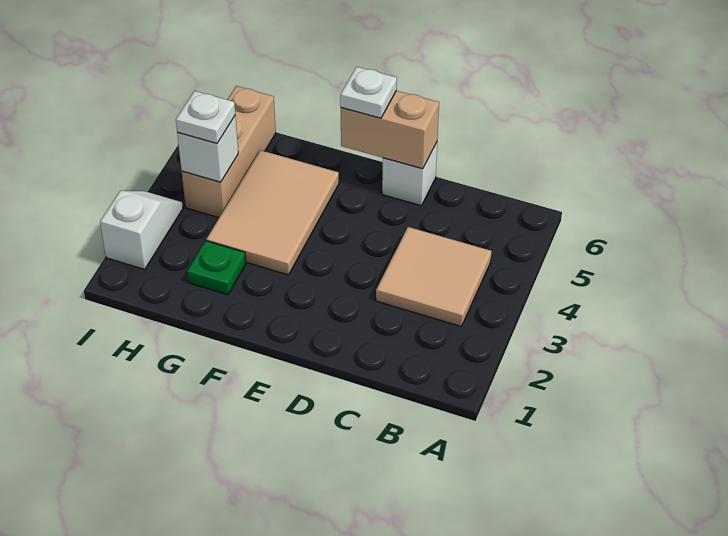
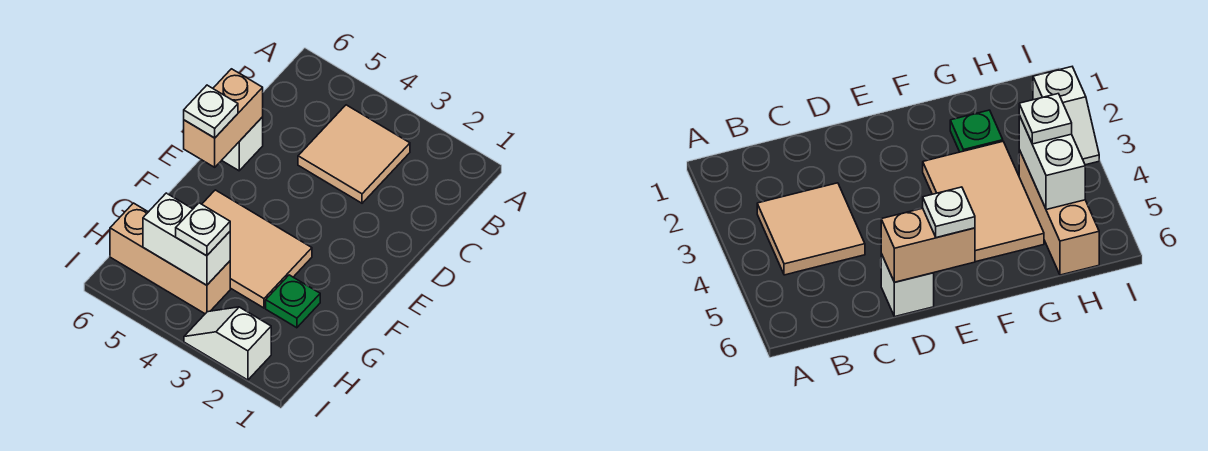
white brick H4 level 2 -> white brick H4:H5 level 2

